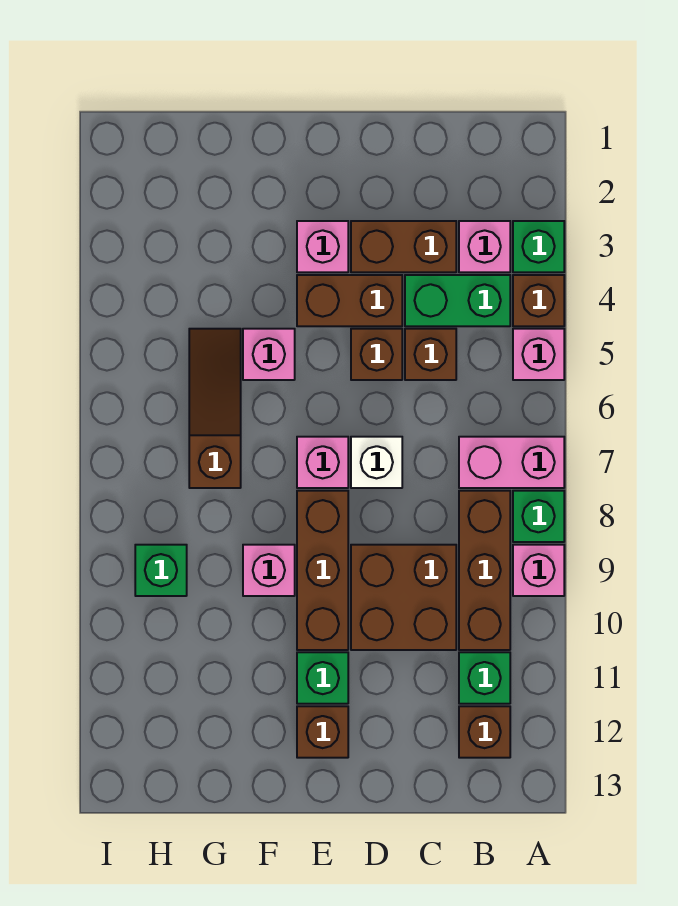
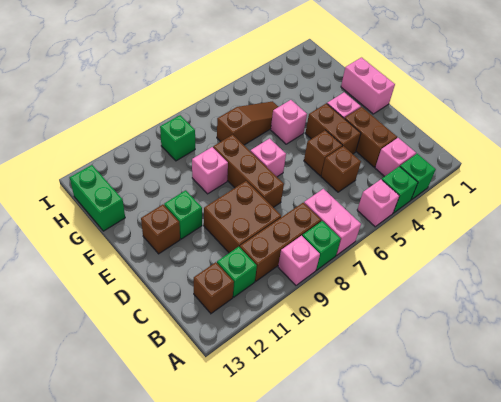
brown brick A4 level 1 -> green brick A4 level 1
green brick B4:C4 level 1 -> green brick G13:H13 level 1
white brick D7 level 1 -> none
none -> pink brick E1:F1 level 1
brown brick E8:E10 level 1 -> brown brick D8:F8 level 1

